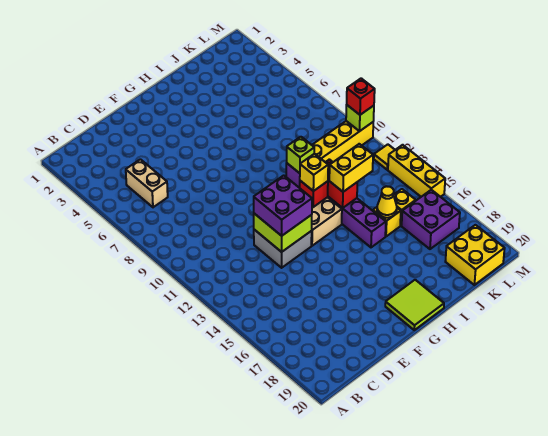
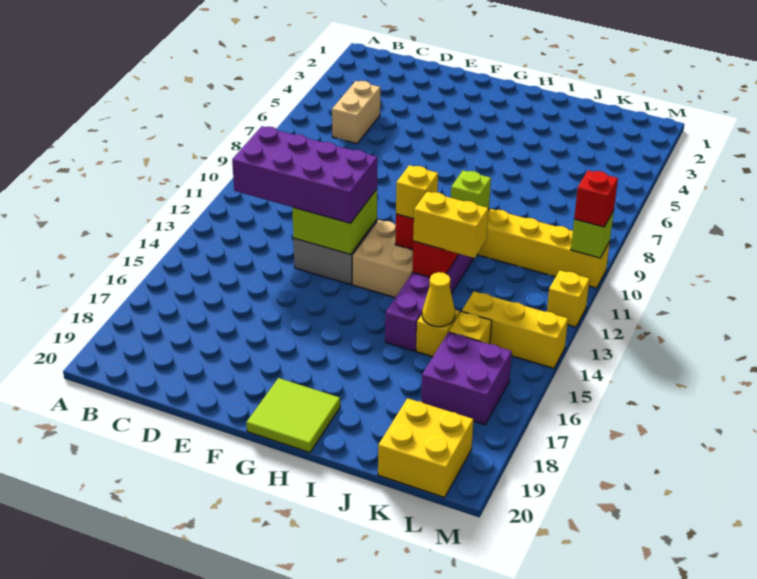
purple brick E12:F13 level 3 -> purple brick C12:F13 level 3
yellow tile M12 level 1 -> yellow brick M12 level 1
yellow brick M13:M15 level 1 -> yellow brick K14:M14 level 1

